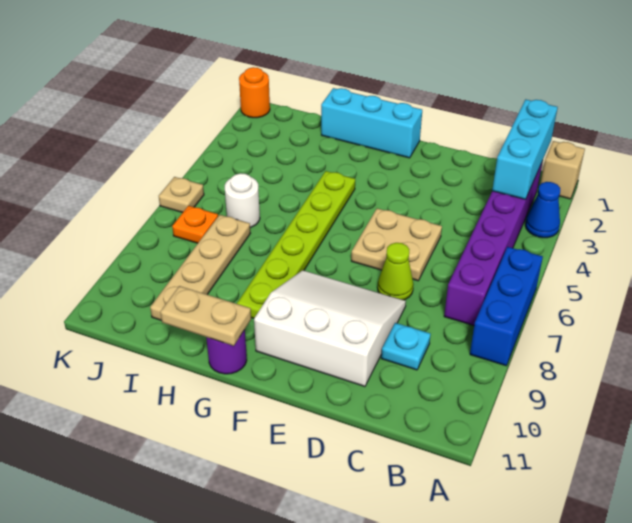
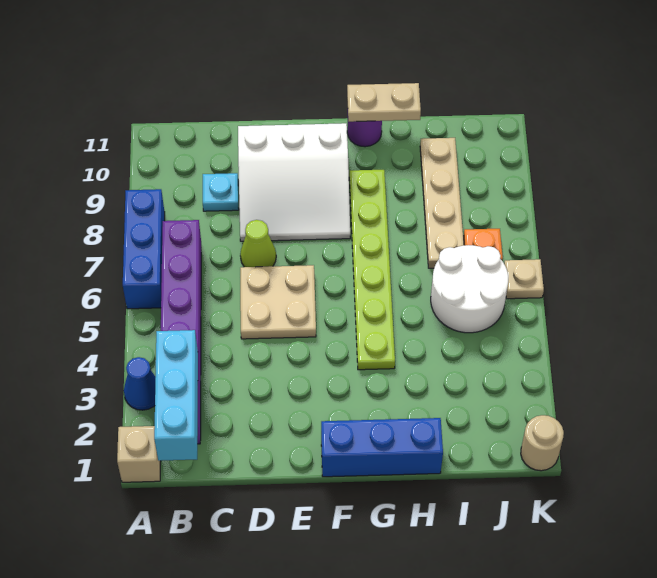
cyan brick F1:H1 level 1 -> blue brick F1:H1 level 1
white round brick I6 level 1 -> white round brick I5:J6 level 1
orange round brick K1 level 1 -> tan round brick K1 level 1

